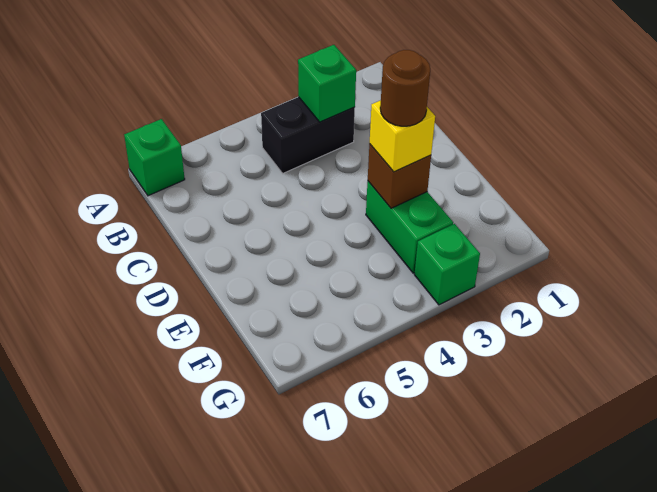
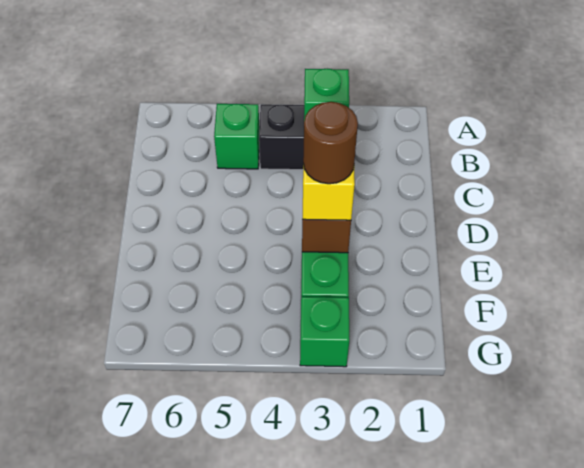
green brick A7 level 1 -> green brick B5 level 1

